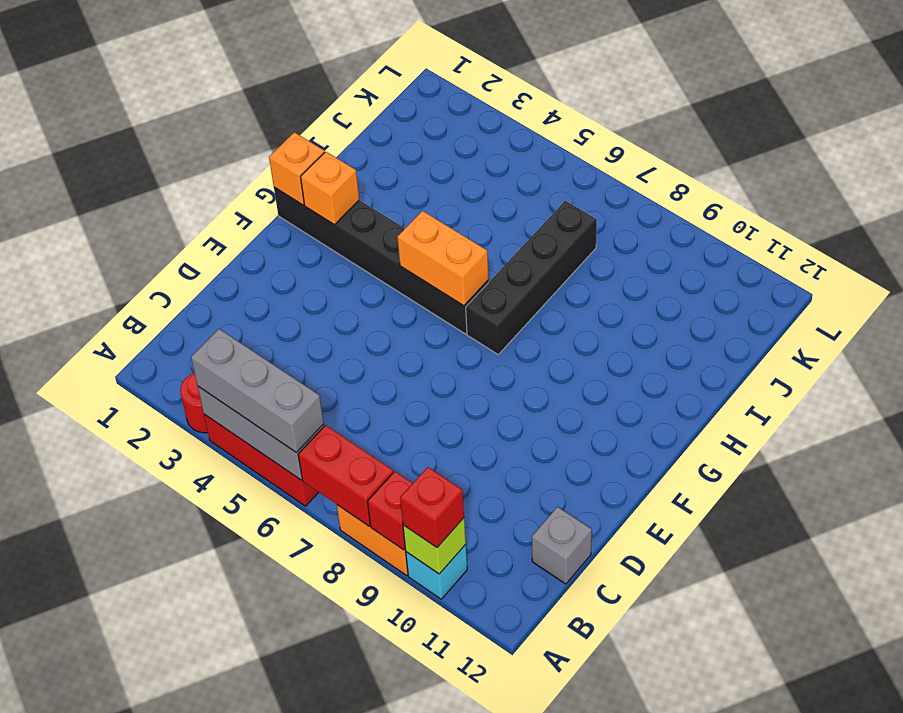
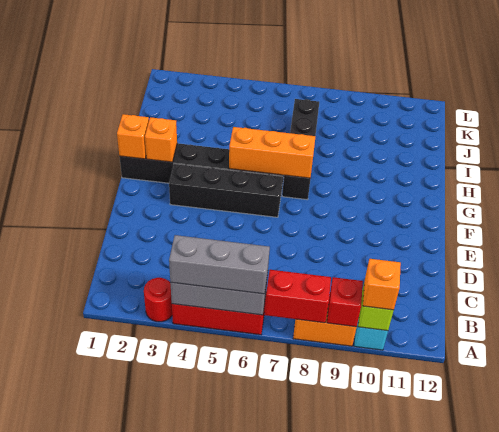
red brick A10 level 3 -> orange brick A10 level 3
grey brick C12 level 1 -> none
none -> black brick F3:F6 level 1
orange brick G5:G6 level 2 -> orange brick G5:G7 level 2

